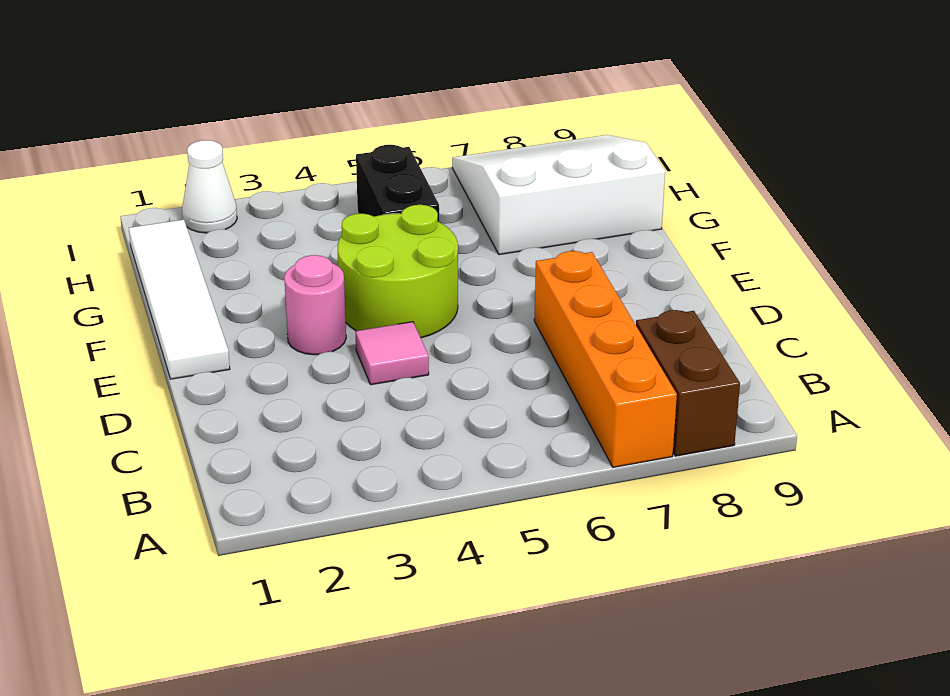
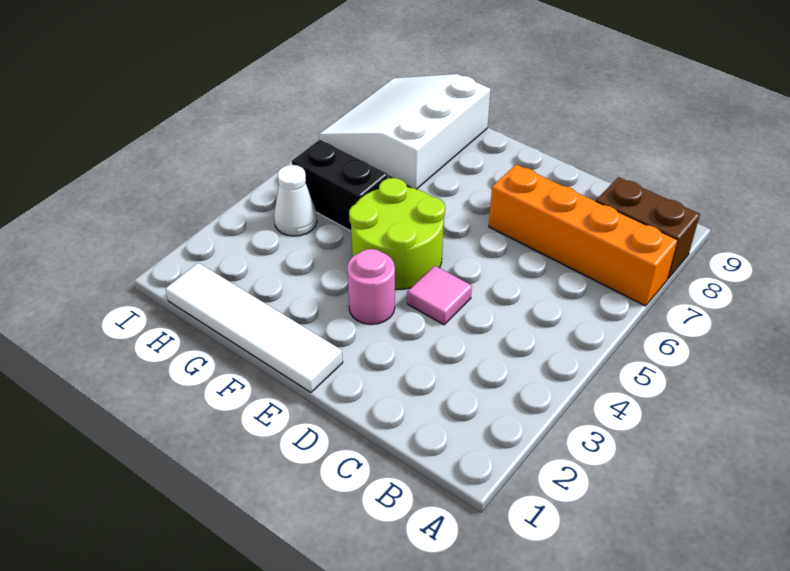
white cone I2 level 1 -> white cone H4 level 1

